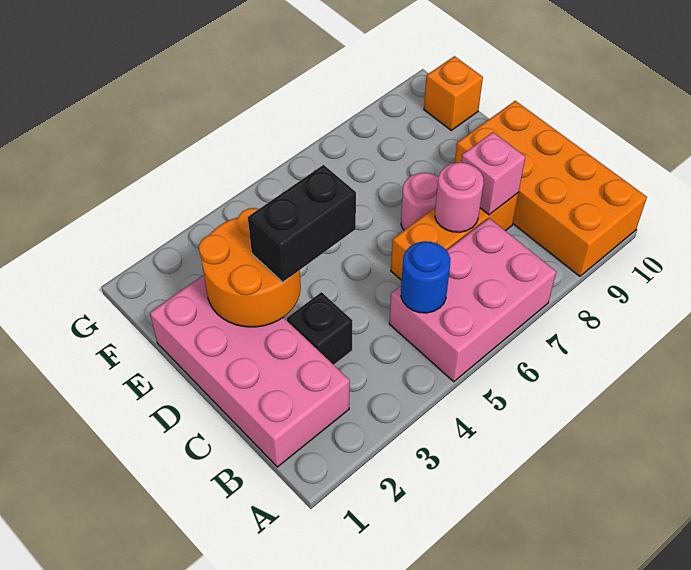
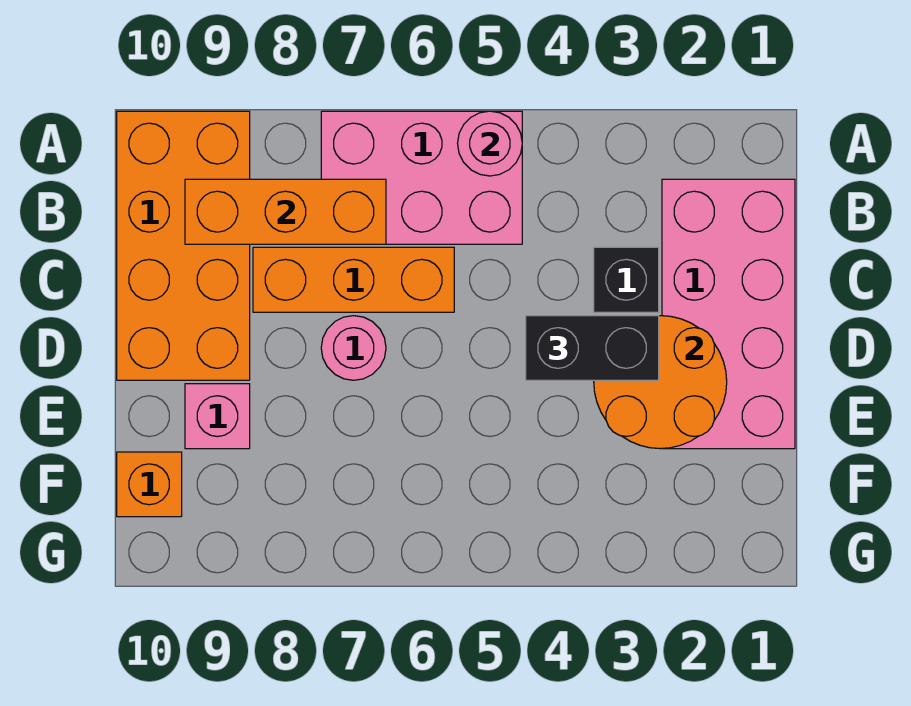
blue round brick B5 level 2 -> none
none -> orange brick B7:B9 level 2
pink round brick C7 level 2 -> pink round brick A5 level 2
pink brick C8 level 2 -> pink brick E9 level 1

